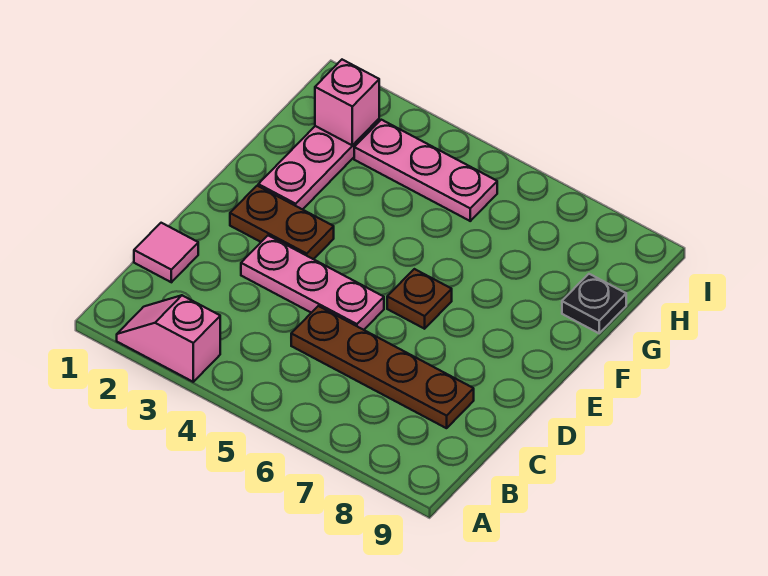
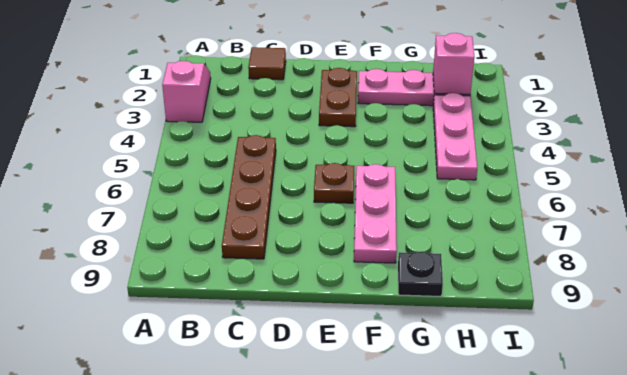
pink tile C1 level 1 -> brown tile C1 level 1
pink plate D3:D5 level 1 -> pink plate F6:F8 level 1

